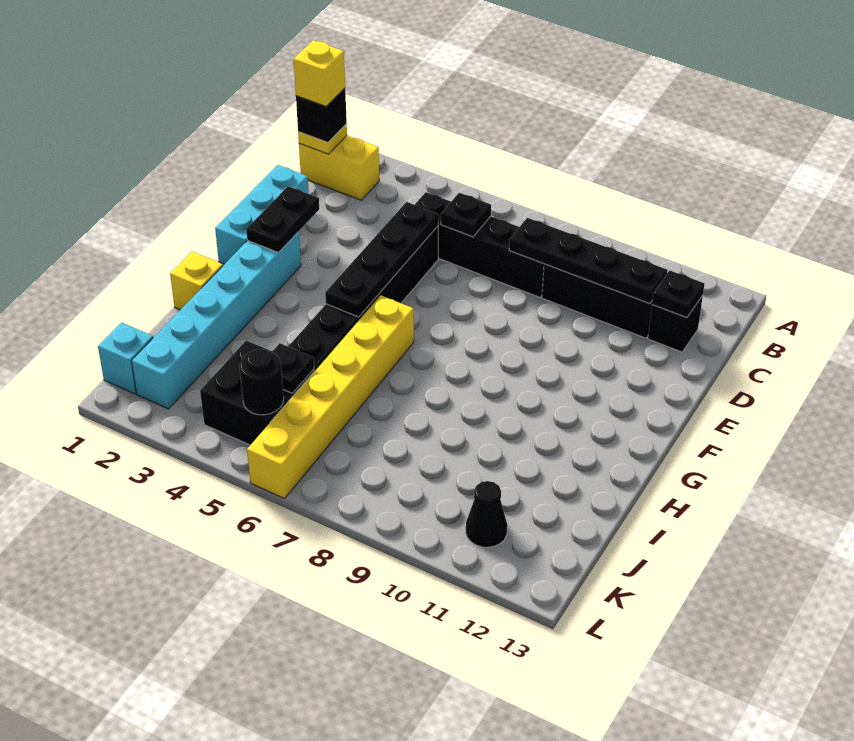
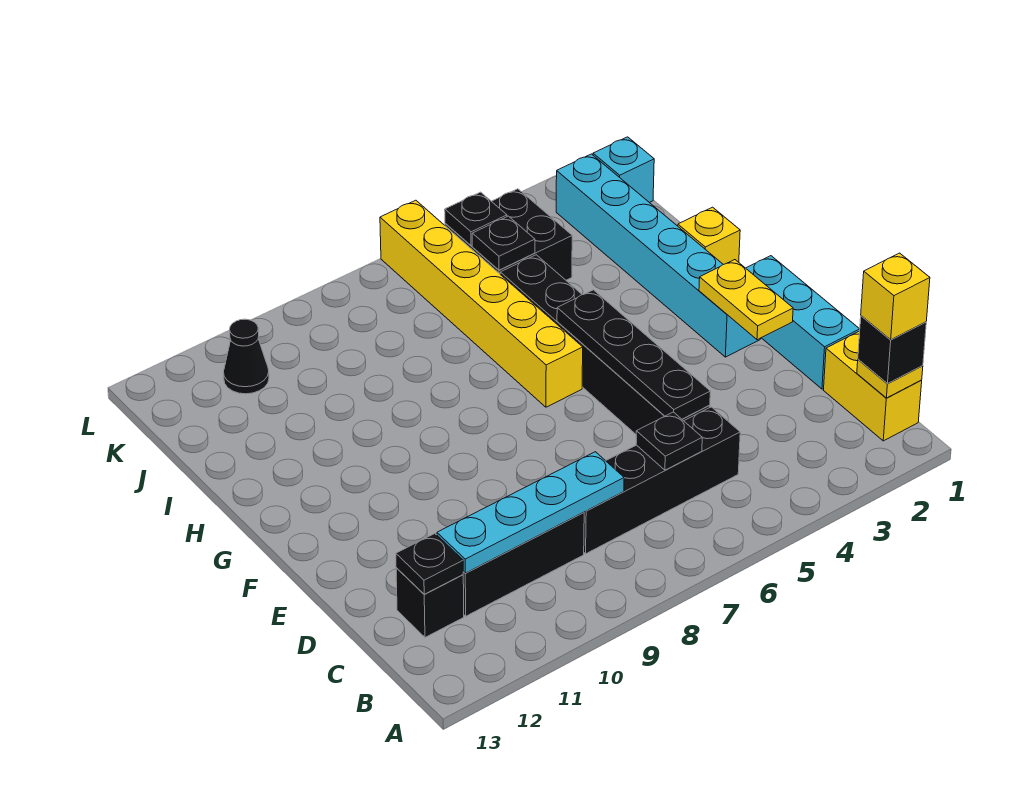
yellow brick B1:B2 level 1 -> yellow brick B1:C1 level 1
black plate C8:C11 level 2 -> cyan plate C8:C11 level 2
black plate E2:F2 level 2 -> yellow plate E2:F2 level 2
black round brick K5 level 2 -> black plate K5 level 2

